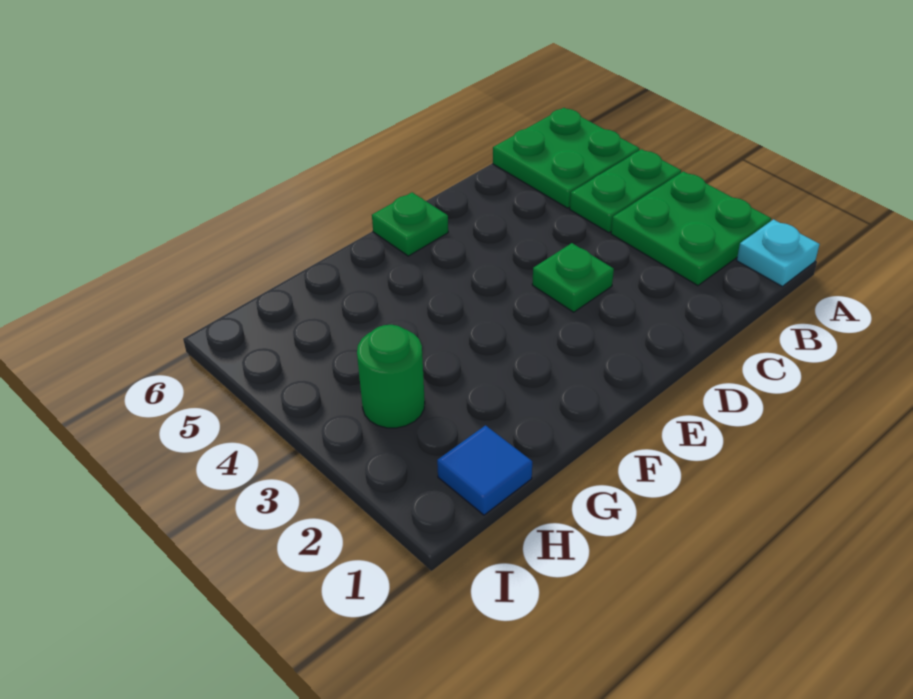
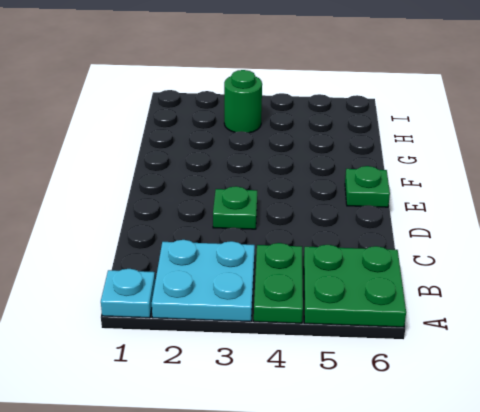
green plate A2:B3 level 1 -> cyan plate A2:B3 level 1
blue tile H1 level 1 -> none

